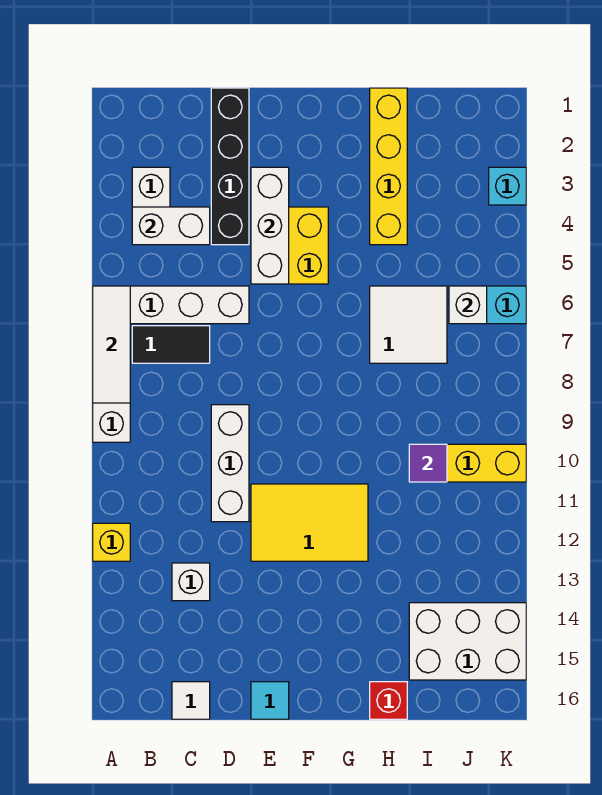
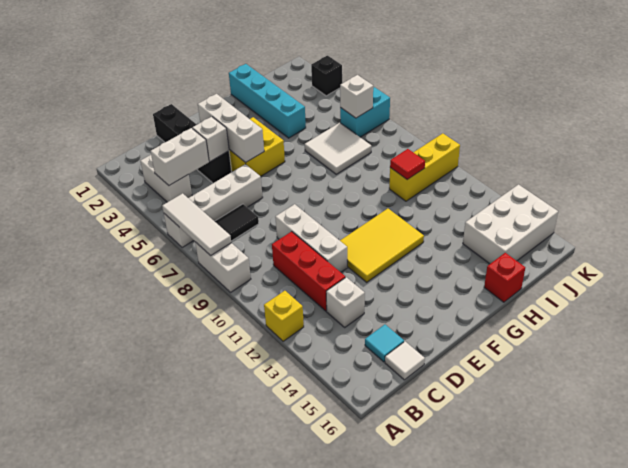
none -> red brick C10:C12 level 1
none -> white brick D4 level 2
cyan tile E16 level 1 -> cyan tile C15 level 1
yellow brick H1:H4 level 1 -> cyan brick H1:H4 level 1
purple tile I10 level 2 -> red tile I10 level 2
cyan brick K3 level 1 -> black brick K3 level 1

